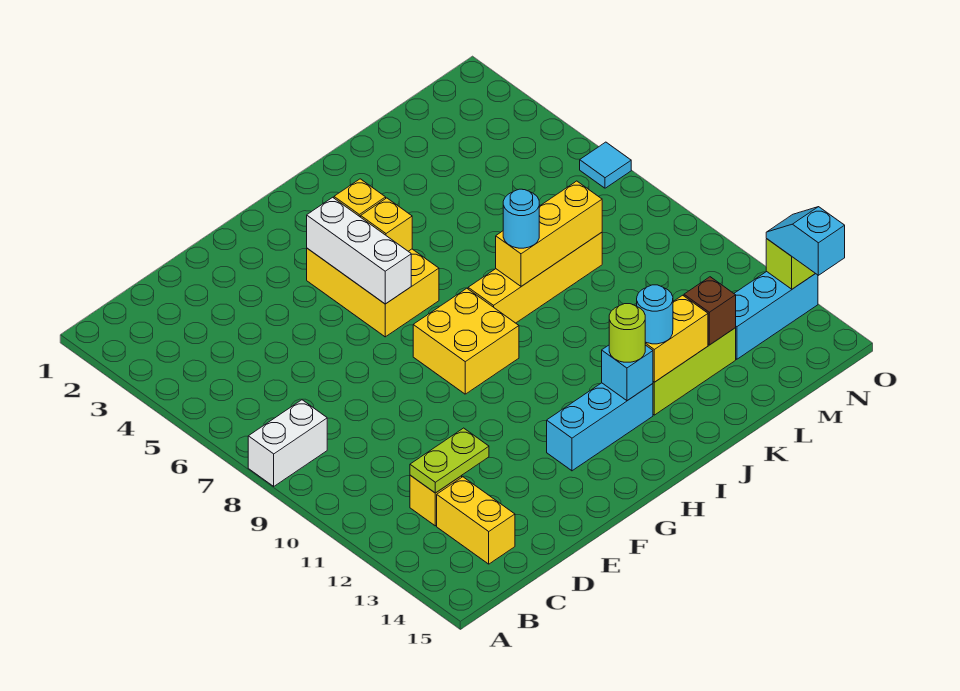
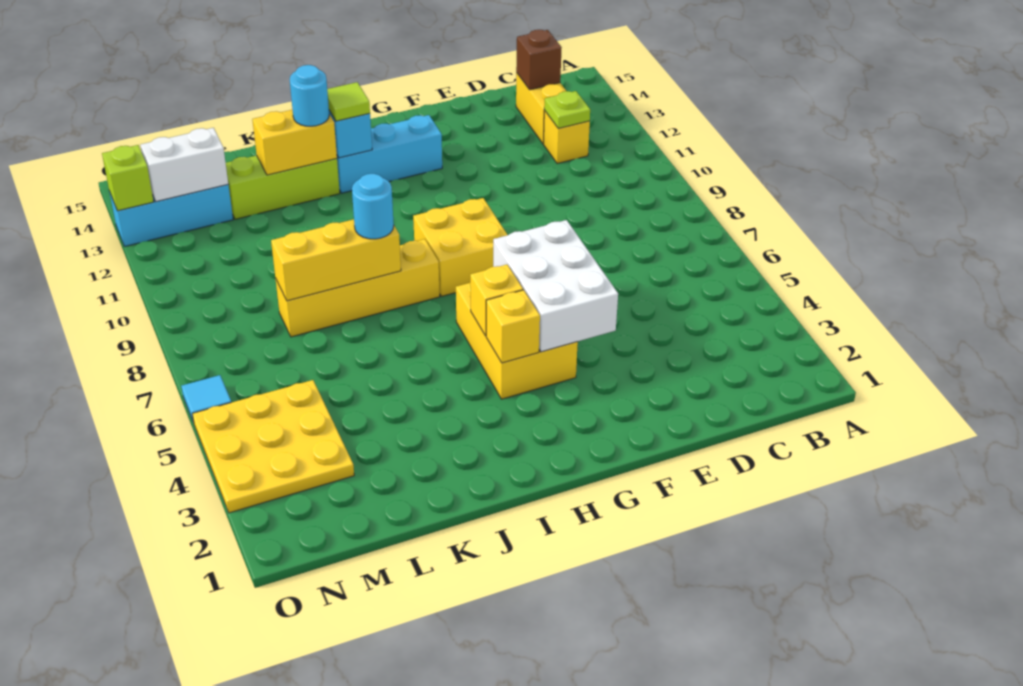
white brick A8:B8 level 1 -> white brick M13:N13 level 2
lime plate C12:D12 level 2 -> lime plate C12 level 2
white brick G4:G6 level 2 -> white brick F4:G6 level 2
lime round brick I13 level 3 -> lime tile I13 level 3
brown brick L13 level 2 -> brown brick C14 level 2
none -> yellow plate M3:O5 level 1
cyan slope O13:O14 level 3 top 14 -> none

